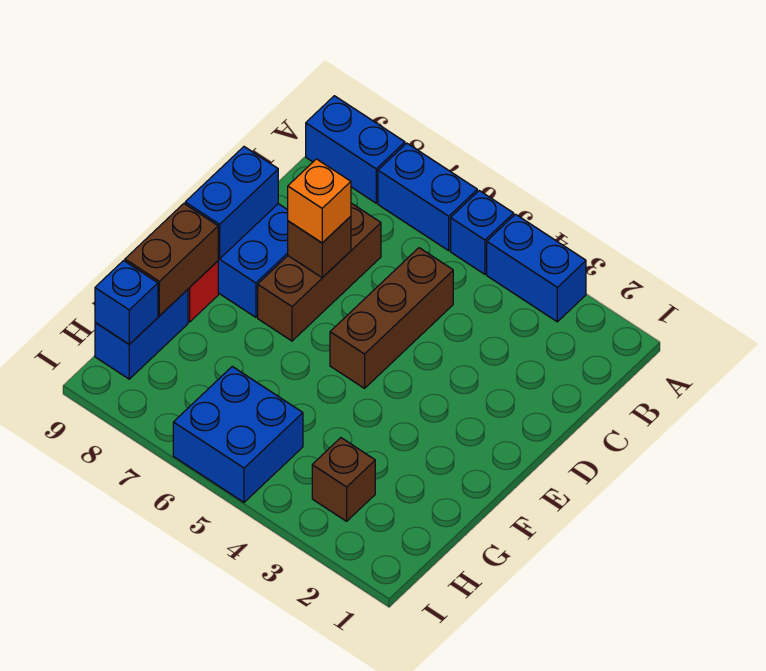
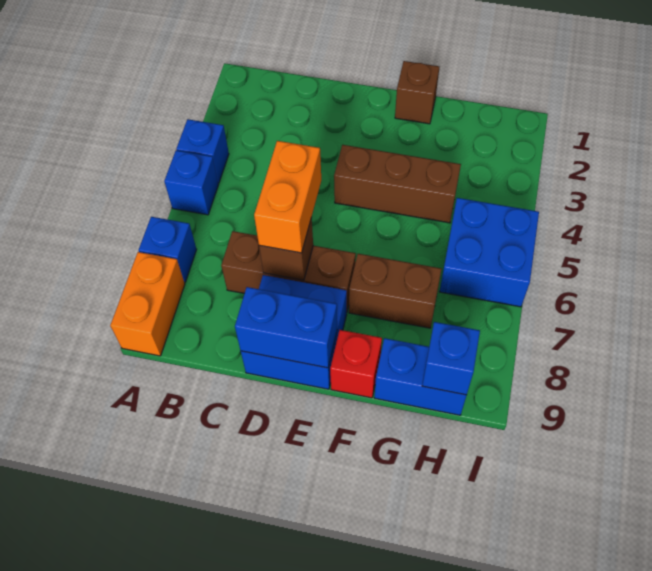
blue brick A3:A4 level 1 -> blue brick A4 level 1
blue brick A6:A7 level 1 -> blue brick A7 level 1
blue brick A8:A9 level 1 -> orange brick A8:A9 level 1
brown brick C5:E5 level 1 -> brown brick E4:G4 level 1
orange brick D7 level 3 -> orange brick D6:D7 level 3
brown brick F9:G9 level 2 -> brown brick F7:G7 level 1
brown brick H3 level 1 -> brown brick F1 level 1

